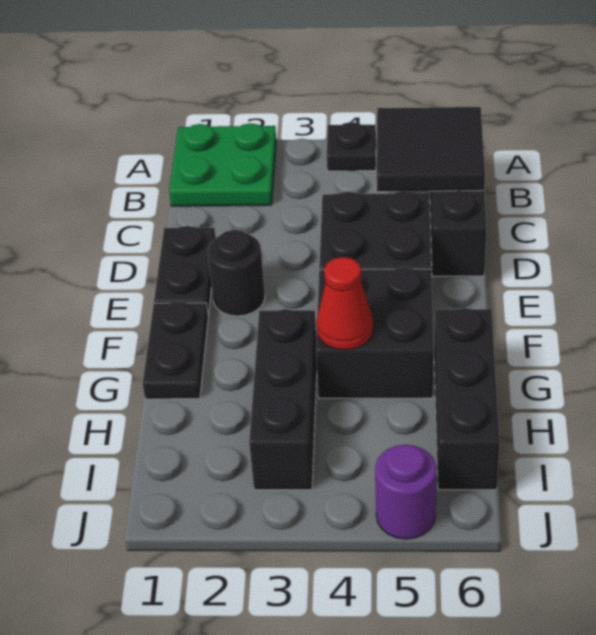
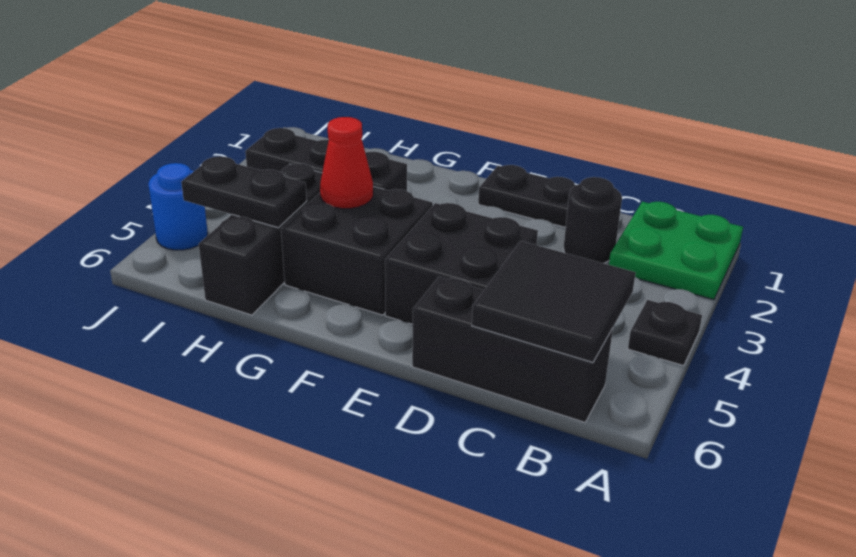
black round brick E2 level 1 -> black round brick C2 level 1
black plate F1:G1 level 1 -> black plate H5:I5 level 2
black brick G6:I6 level 1 -> black brick H4:H6 level 1
purple round brick J5 level 1 -> blue round brick J5 level 1

